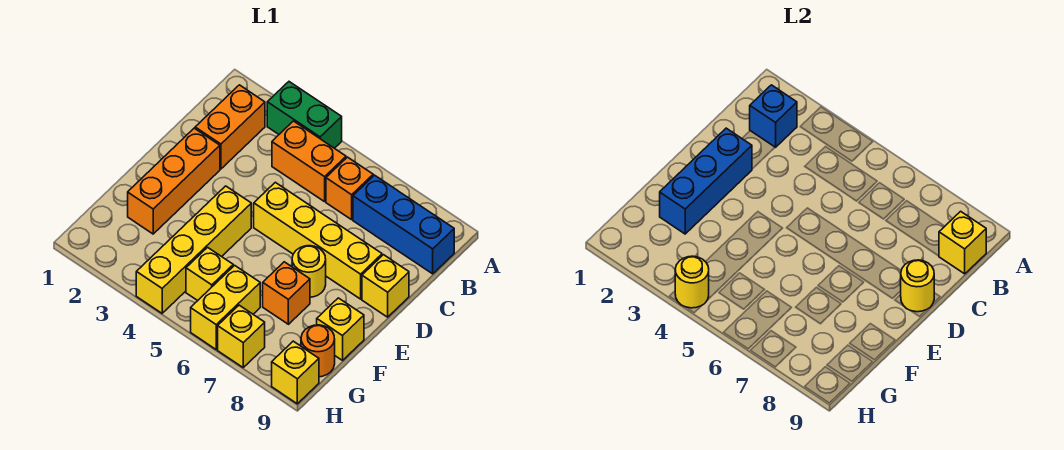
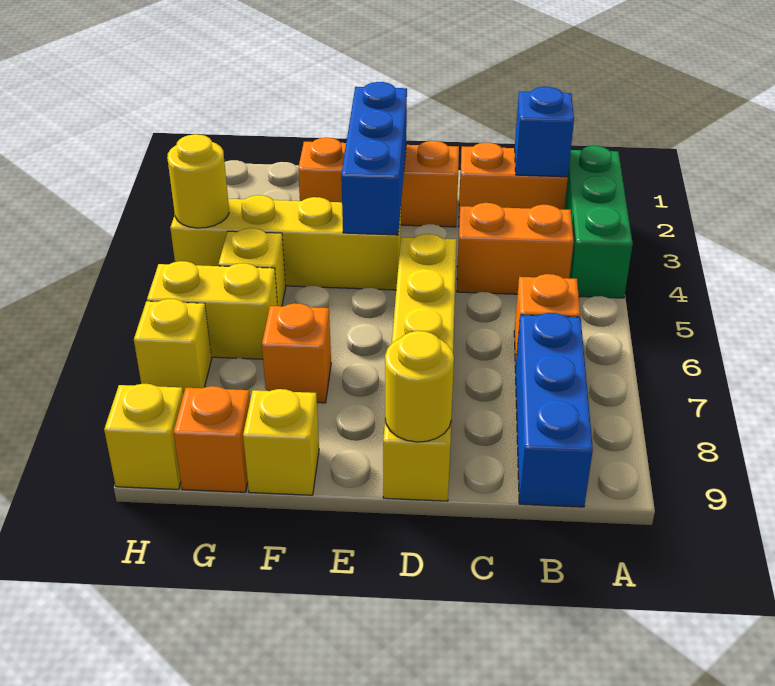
green brick A3:A4 level 1 -> green brick A2:A4 level 1
orange brick B4:B5 level 1 -> orange brick B4:C4 level 1
yellow brick B9 level 2 -> none
blue brick D2:F2 level 2 -> blue brick E2:E4 level 2
yellow round brick E7 level 1 -> none
orange round brick G9 level 1 -> orange brick G9 level 1

